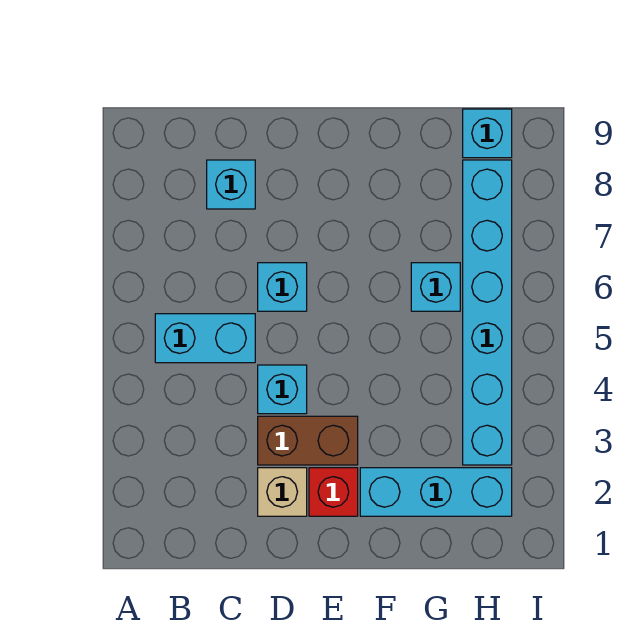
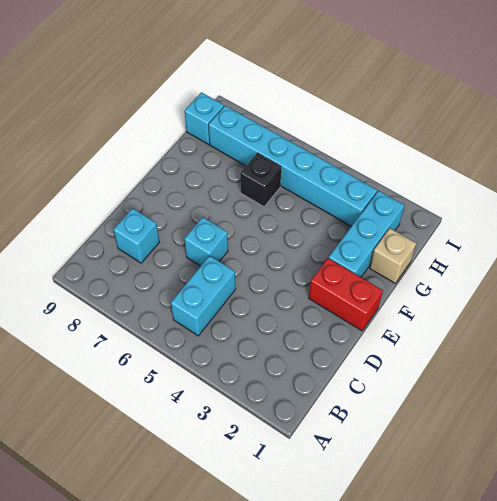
tan brick D2 level 1 -> tan brick G1 level 1
brown brick D3:E3 level 1 -> none
cyan brick D4 level 1 -> none
red brick E2 level 1 -> red brick E1:E2 level 1
cyan brick G6 level 1 -> black brick G6 level 1

